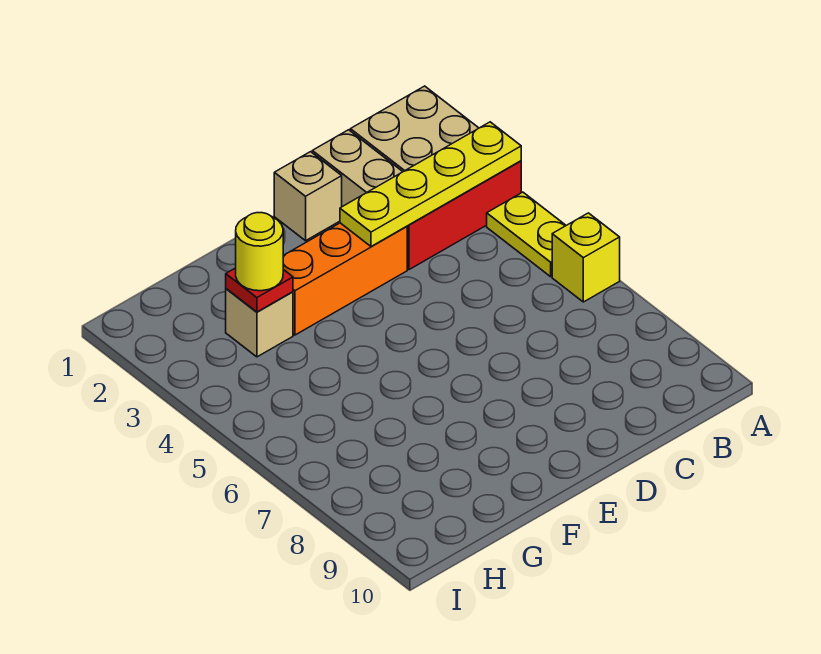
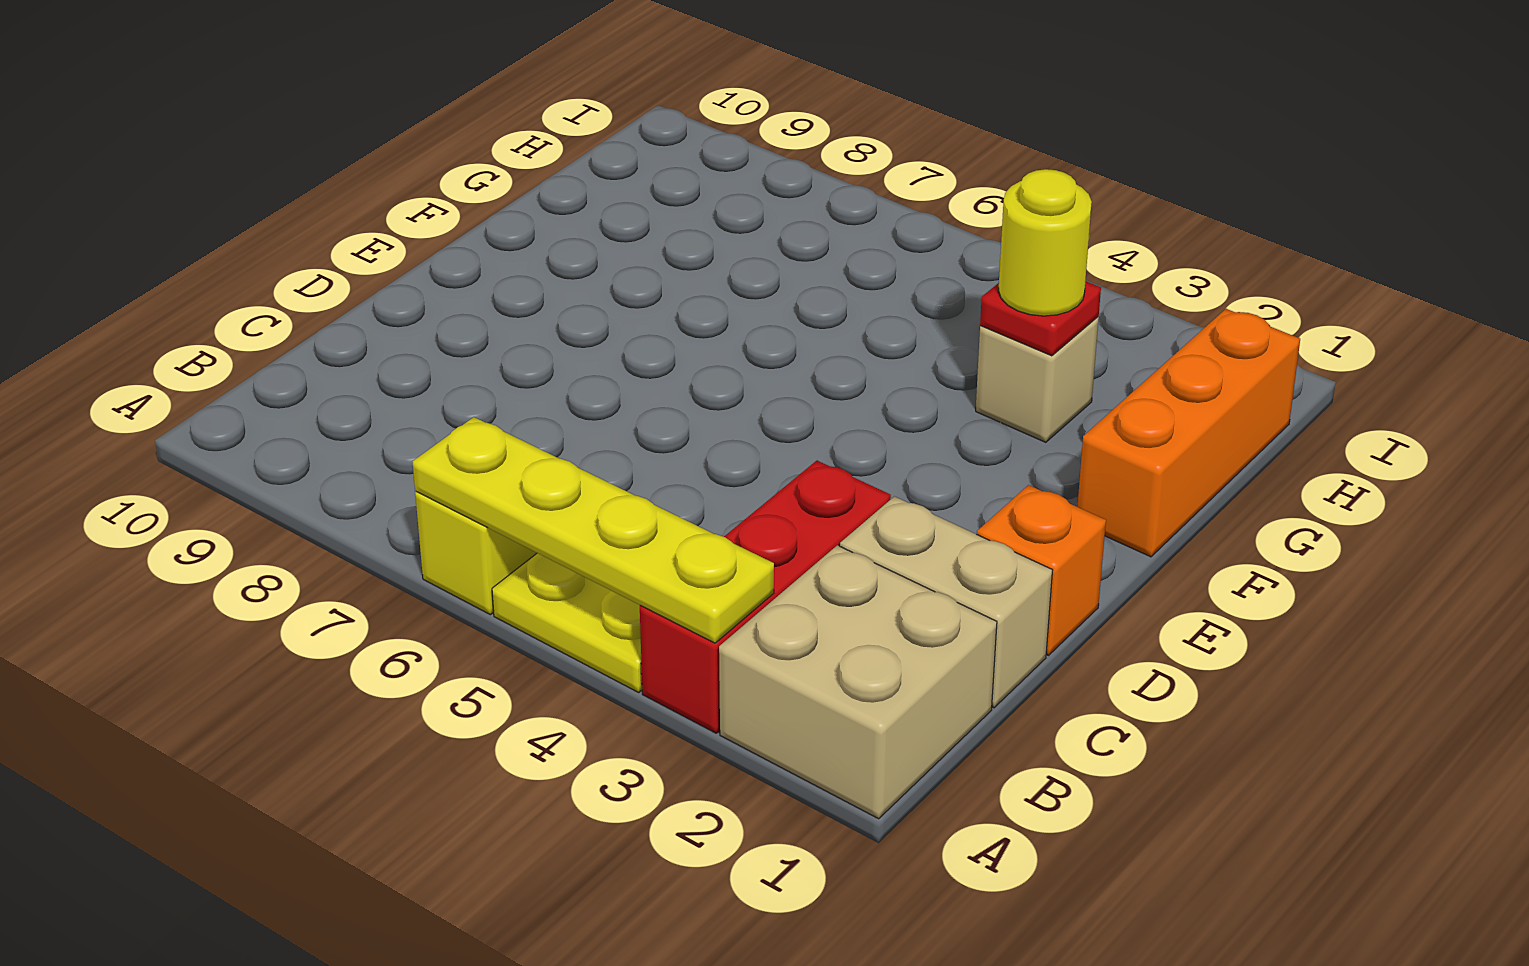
yellow plate A3:D3 level 2 -> yellow plate A3:A6 level 2
tan brick D1 level 1 -> orange brick D1 level 1
orange brick D3:F3 level 1 -> orange brick F1:H1 level 1

